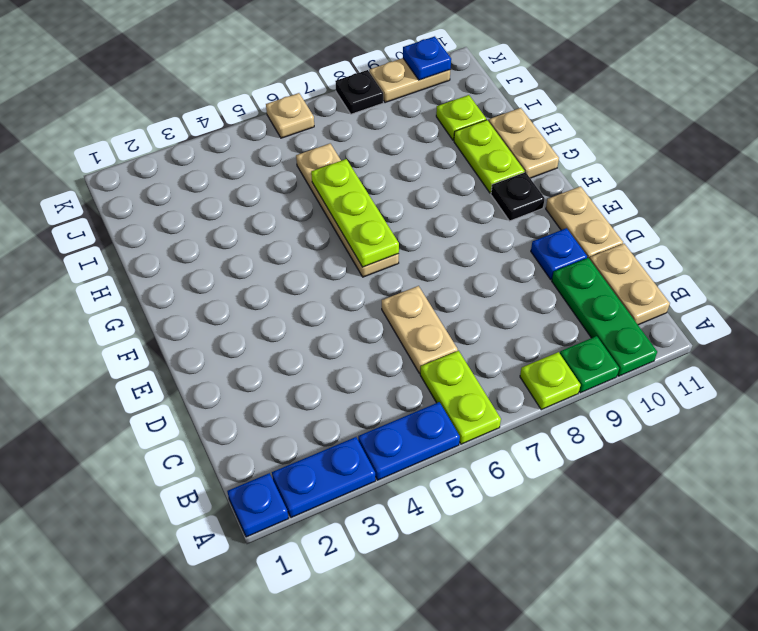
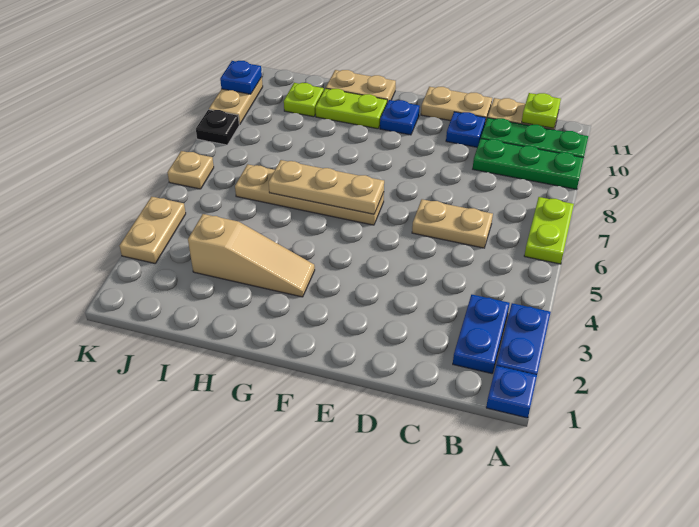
blue plate A4:A5 level 1 -> blue plate B2:B3 level 1
lime plate A6:B6 level 1 -> lime plate A6:A7 level 1
lime plate A8 level 1 -> lime plate B11 level 2
green plate A9 level 1 -> green plate A9:C9 level 1
lime plate F6:H6 level 2 -> tan plate F6:H6 level 2
black plate F10 level 1 -> blue plate F10 level 1
none -> tan slope G3:I3 level 1 top I
none -> tan plate K3:K4 level 1

